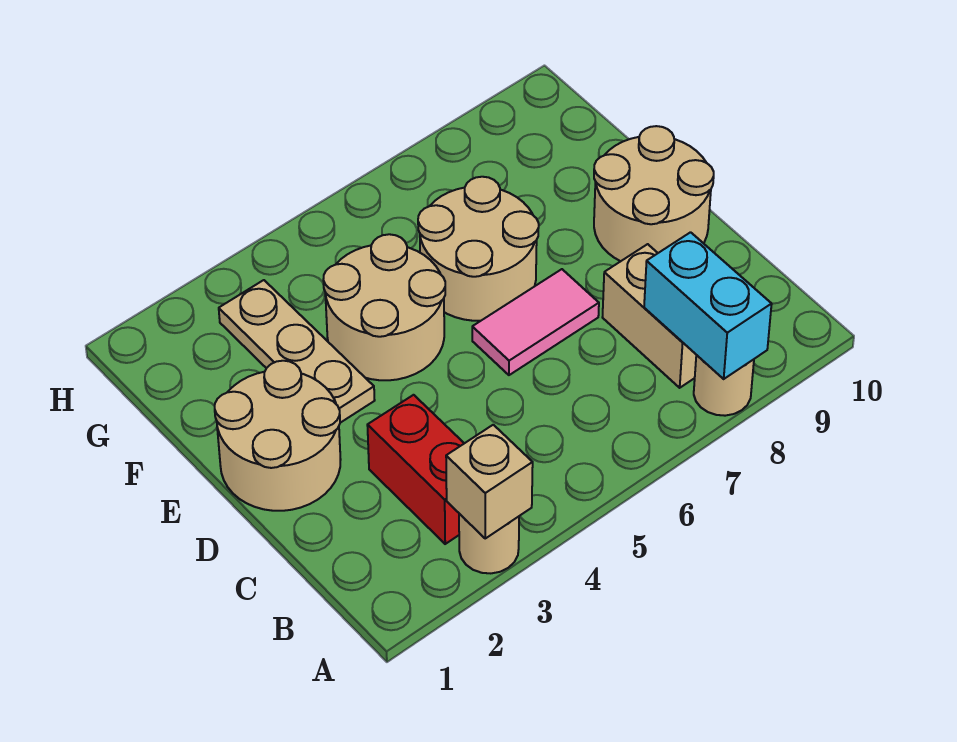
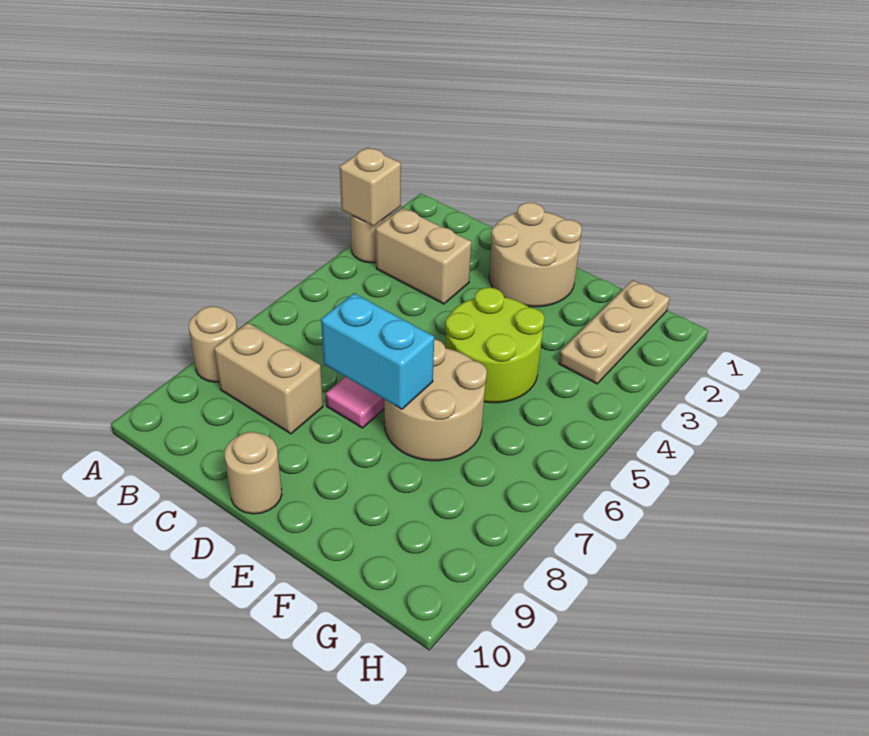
cyan brick A8:B8 level 2 -> cyan brick D7:E7 level 2
red brick B3:C3 level 1 -> tan brick B3:C3 level 1
tan round brick D9:E10 level 1 -> tan round brick D10 level 1
tan plate E3:G3 level 1 -> tan plate G1:G3 level 1
tan round brick E4:F5 level 1 -> lime round brick E4:F5 level 1

